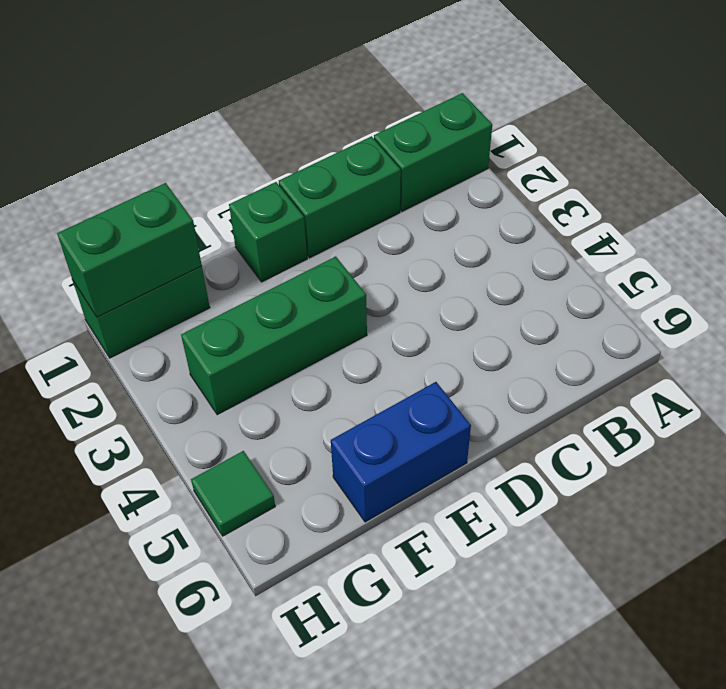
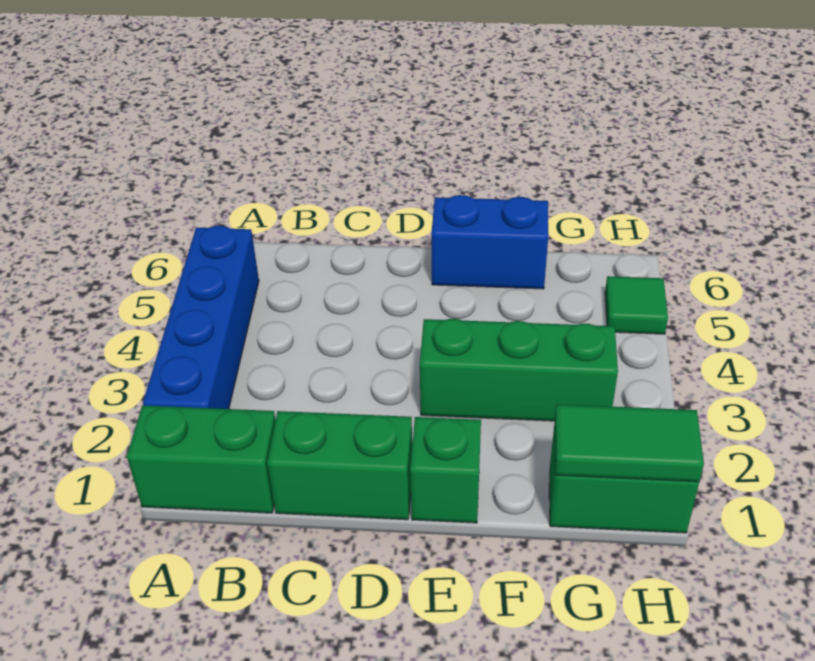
none -> blue brick A2:A5 level 1
green brick G1:H1 level 2 -> green tile G1:H1 level 2

